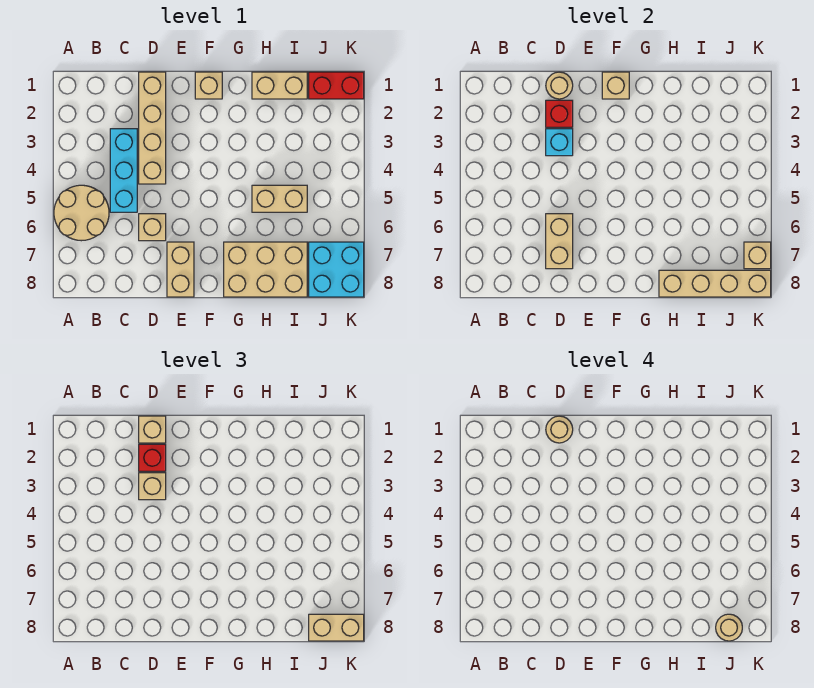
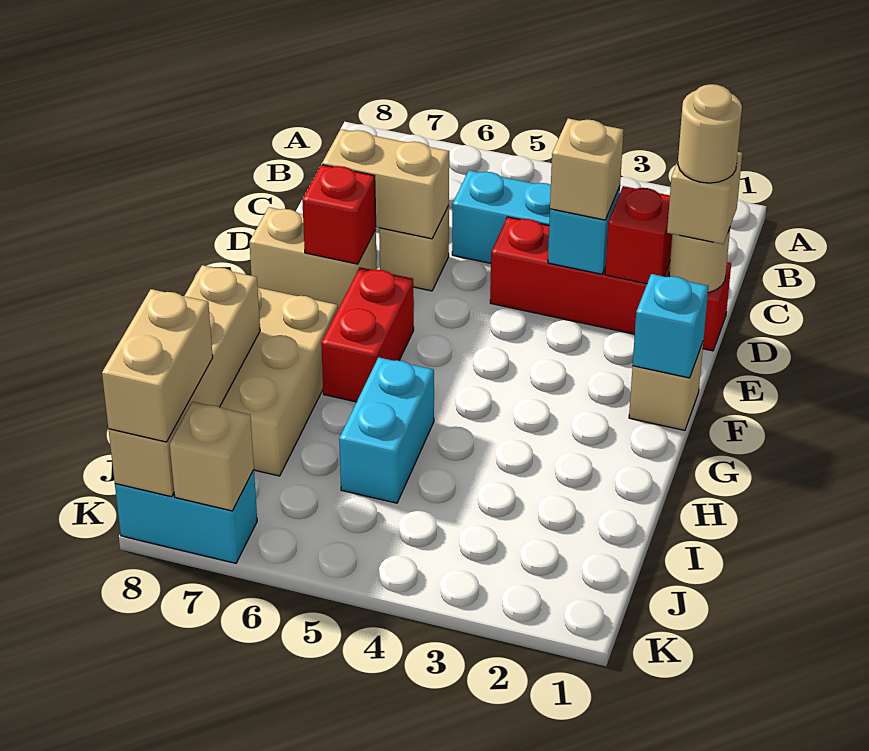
tan round brick A5:B6 level 1 -> none
tan brick D1:D4 level 1 -> red brick D1:D4 level 1
red brick D2 level 3 -> red brick E7 level 2
tan brick F1 level 2 -> cyan brick F1 level 2
tan brick H1:I1 level 1 -> none
tan brick H5:I5 level 1 -> cyan brick H5:I5 level 1
red brick J1:K1 level 1 -> red brick F6:G6 level 1
cyan brick J7:K8 level 1 -> cyan brick K7:K8 level 1
tan round brick J8 level 4 -> none

